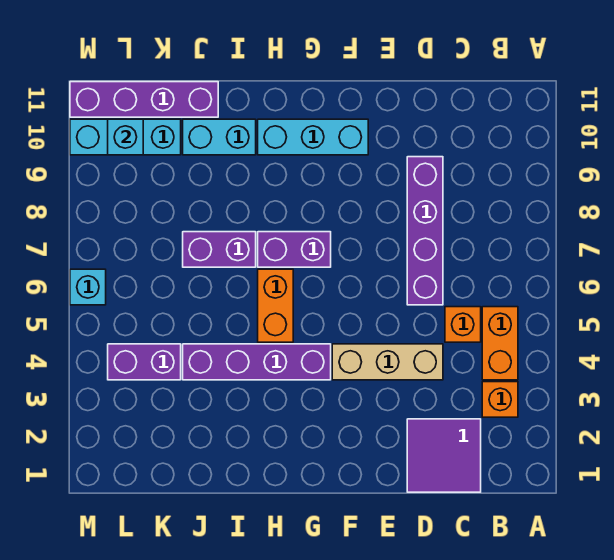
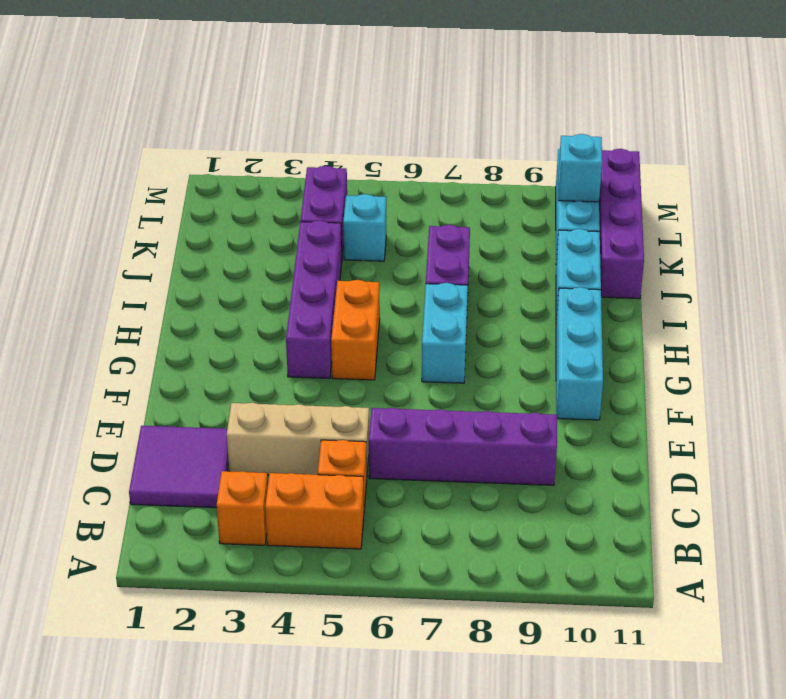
tan brick D4:F4 level 1 -> tan brick D3:D5 level 1
purple brick G7:H7 level 1 -> cyan brick G7:H7 level 1
orange brick H5:H6 level 1 -> orange brick G5:H5 level 1
cyan brick M6 level 1 -> cyan brick K5 level 1

